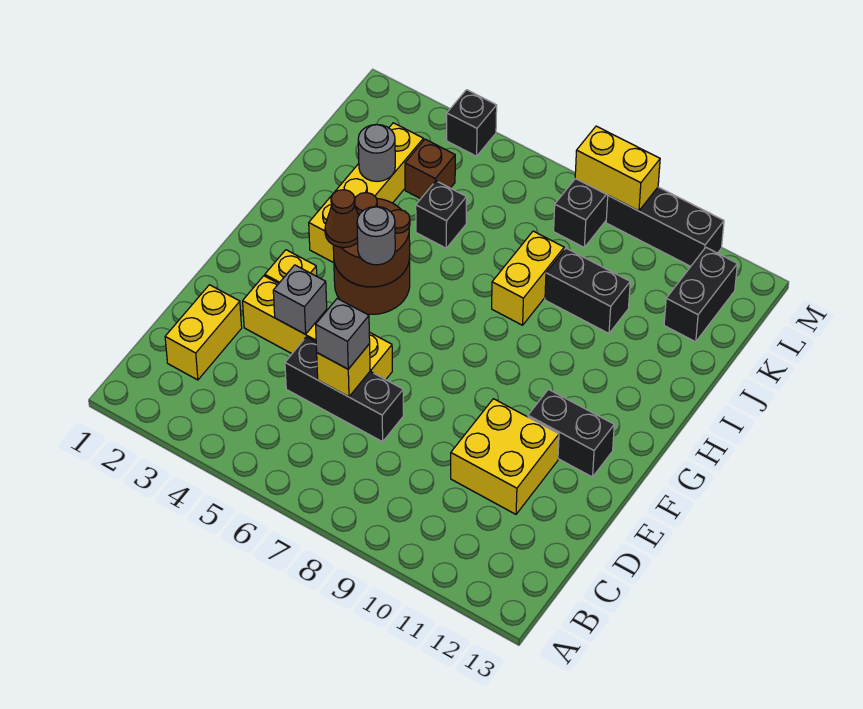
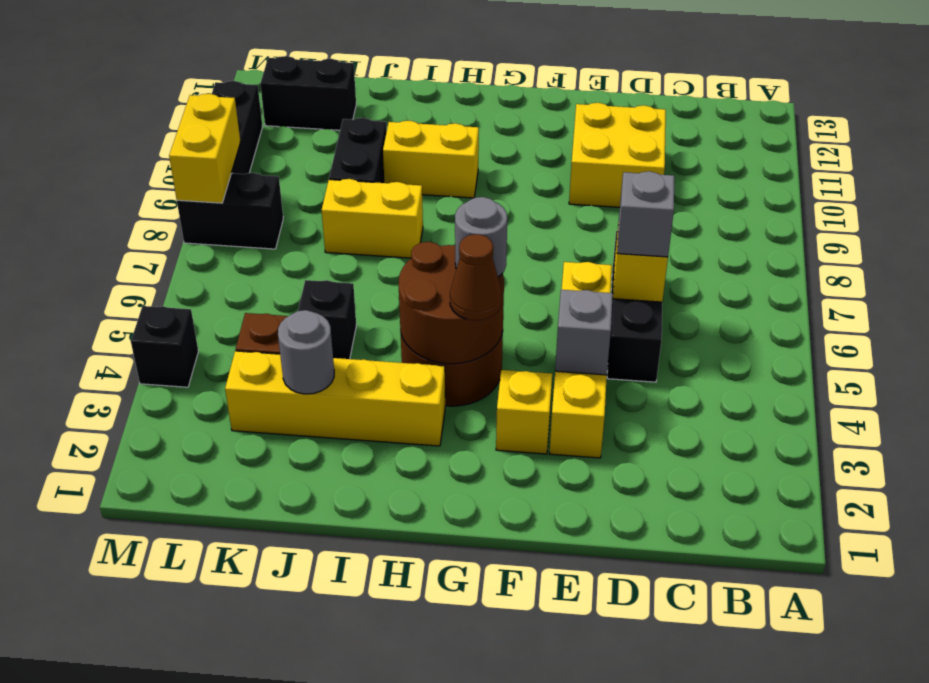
yellow brick C2:D2 level 1 -> yellow brick H10:I10 level 1
black brick F11:F12 level 1 -> none

